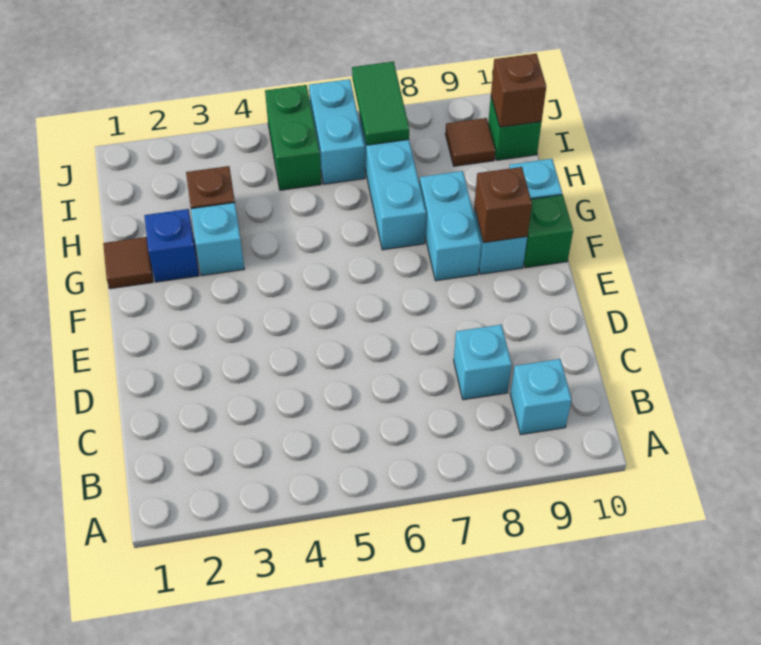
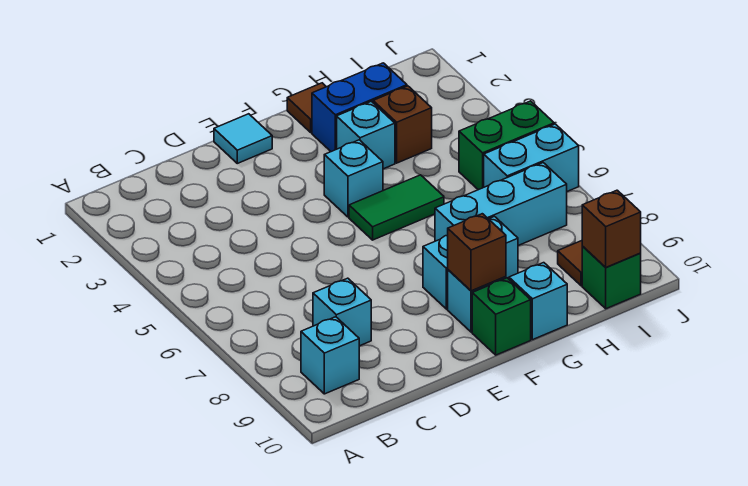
none -> cyan tile E1 level 1
none -> cyan brick F4 level 1
blue brick G2 level 1 -> blue brick G2:H2 level 1
green tile I7:J7 level 2 -> green tile F5:G5 level 1

